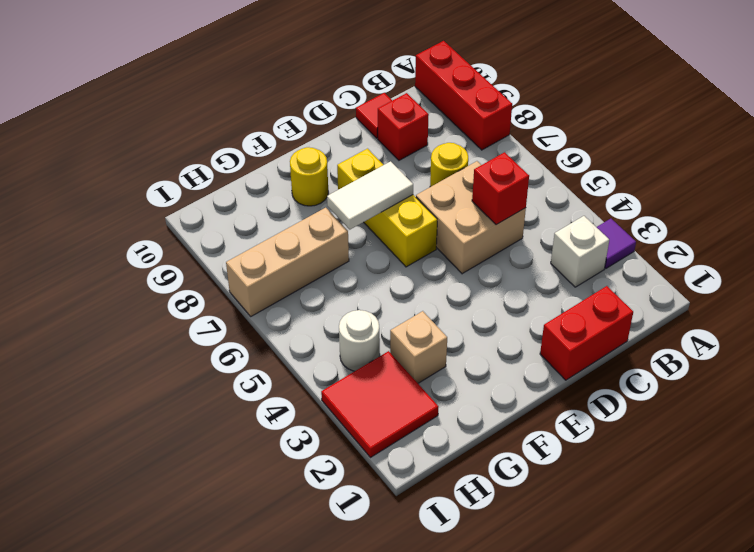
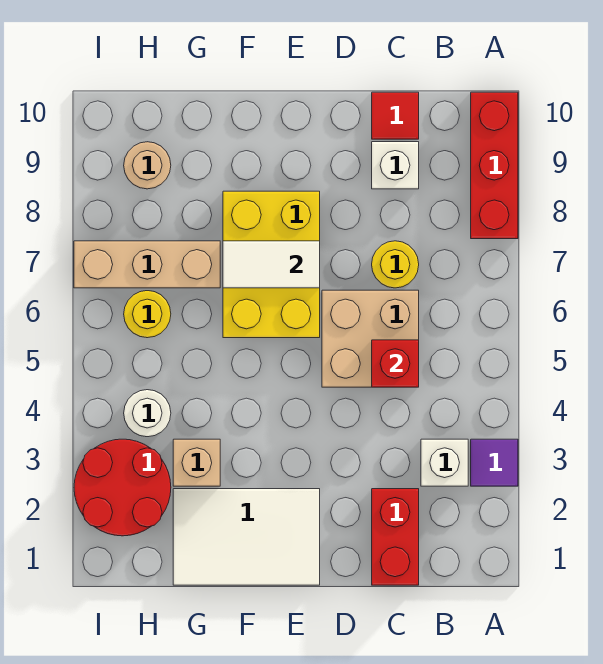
red brick C1:D1 level 1 -> red brick C1:C2 level 1
red brick C9 level 1 -> white brick C9 level 1
none -> white tile E1:G2 level 1
yellow brick E6:E8 level 1 -> yellow brick E6:F8 level 1
yellow round brick F9 level 1 -> yellow round brick H6 level 1
red tile H2:I3 level 1 -> red round brick H2:I3 level 1
none -> tan round brick H9 level 1

